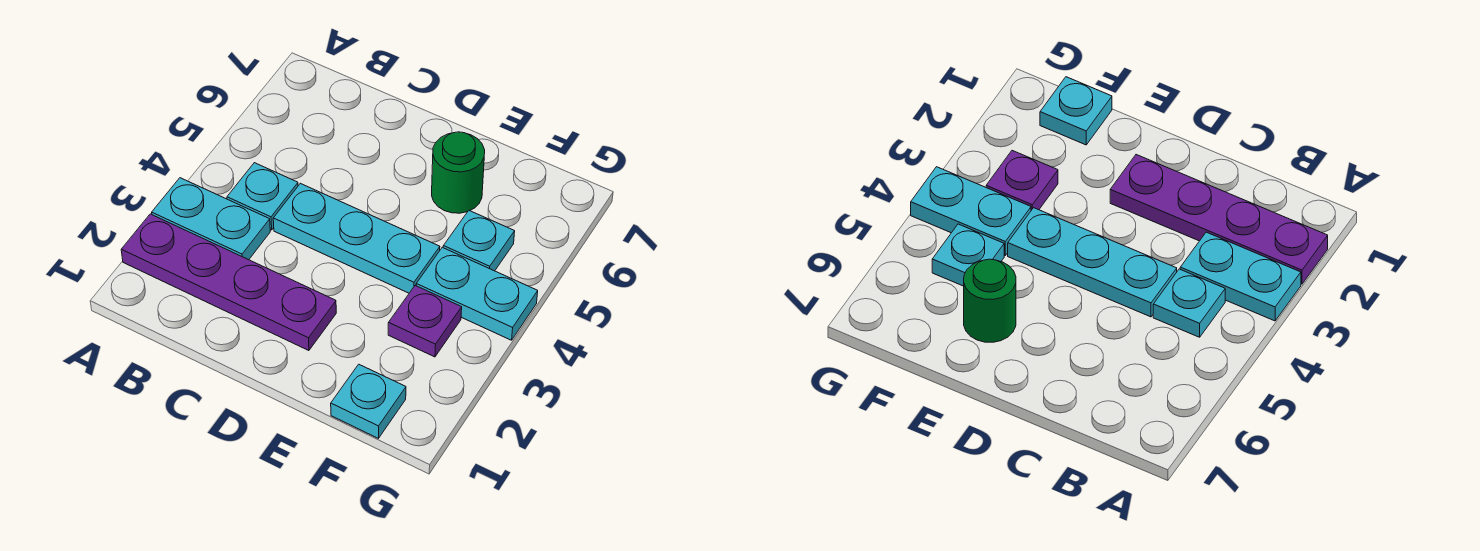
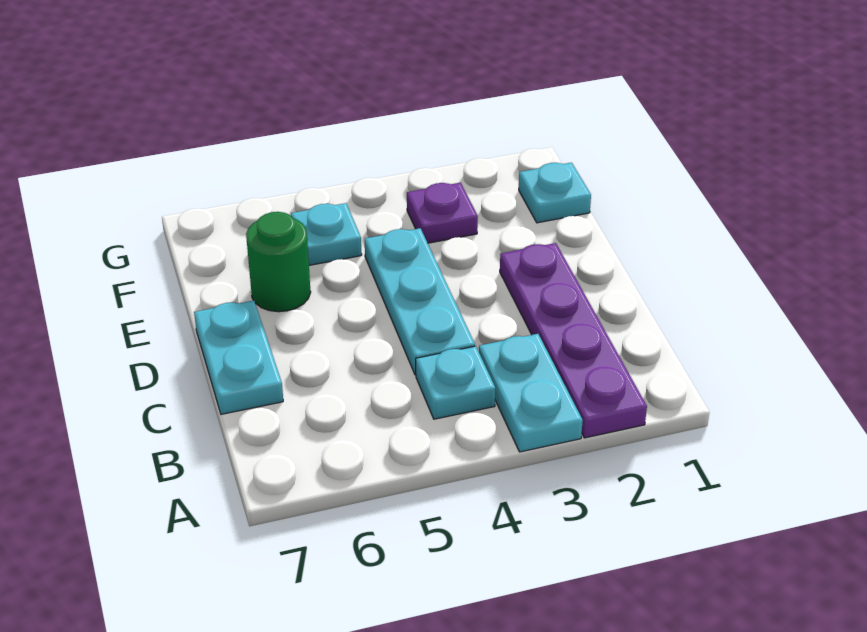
cyan plate F4:G4 level 1 -> cyan plate C7:D7 level 1

